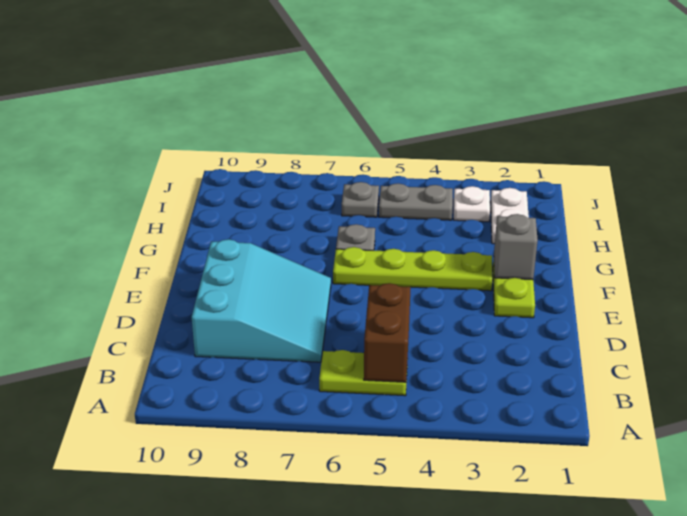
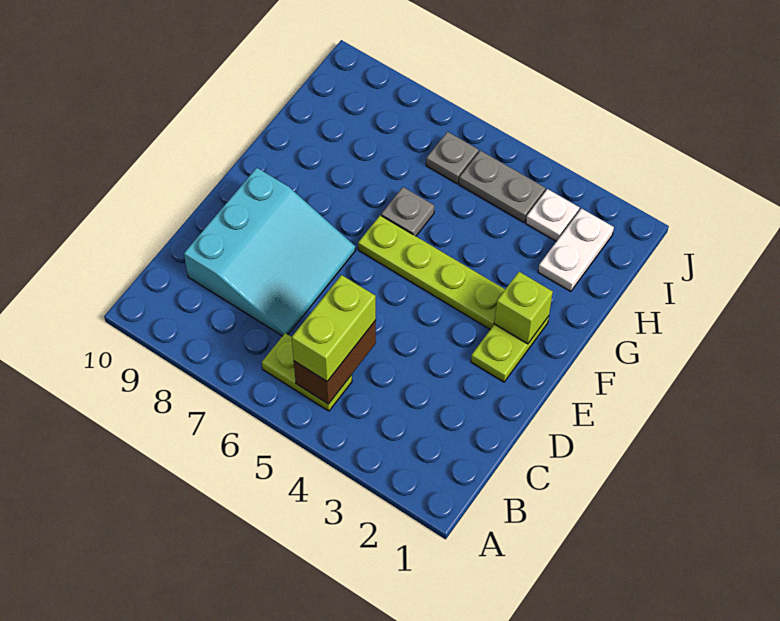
none -> lime brick B5:C5 level 3
grey brick F2 level 2 -> lime brick F2 level 2

